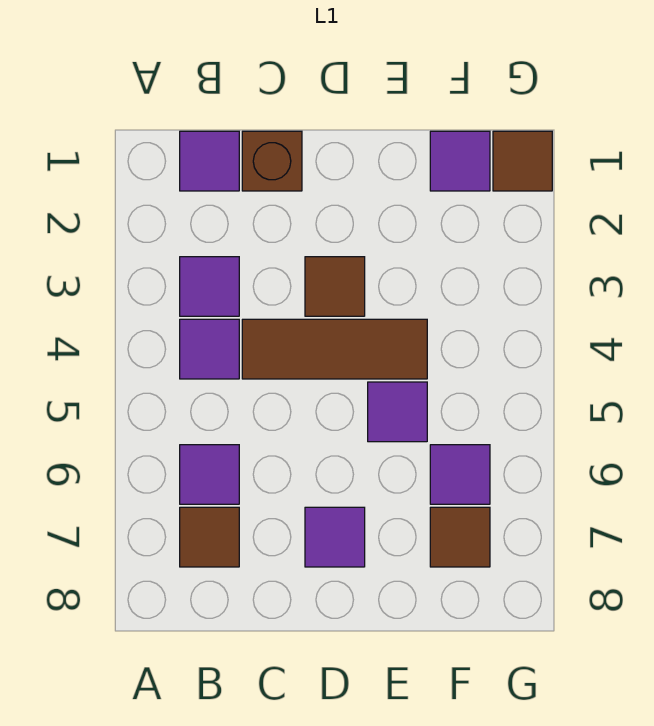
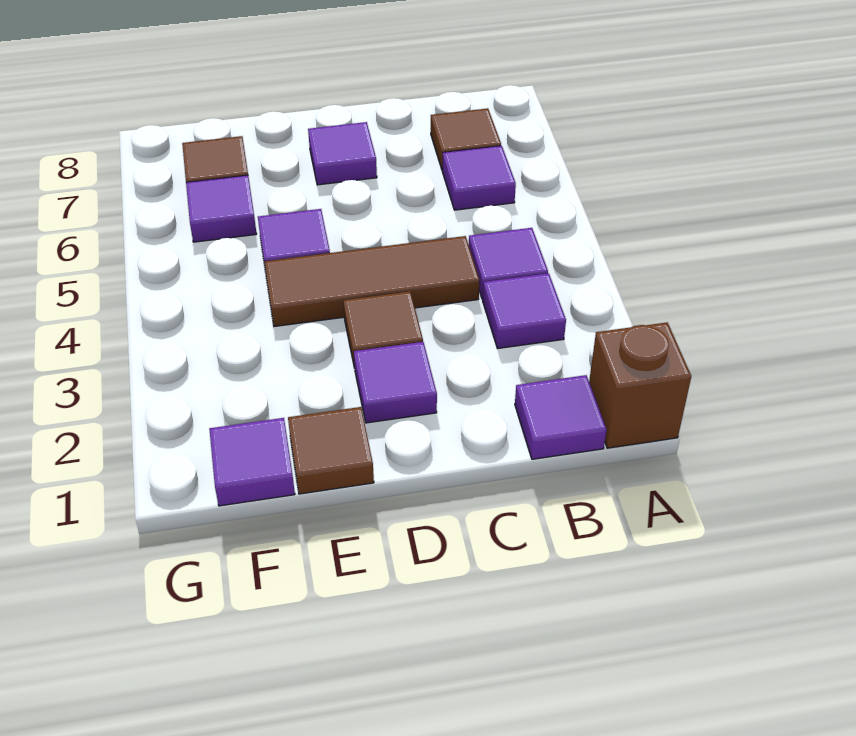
brown brick C1 level 1 -> brown brick A1 level 1
none -> purple tile D2 level 1
brown tile G1 level 1 -> brown tile E1 level 1

